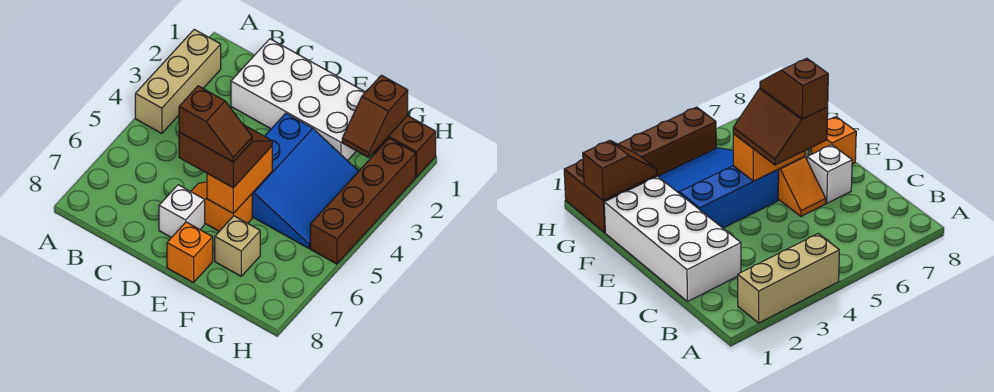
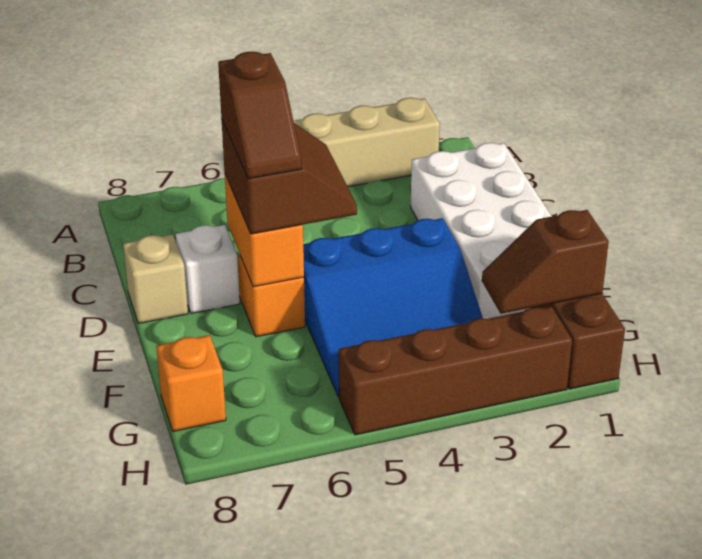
orange brick E5:E6 level 2 -> orange brick D6:E6 level 2
orange brick E8 level 1 -> orange brick G8 level 1
tan brick F7 level 1 -> tan brick D8 level 1

